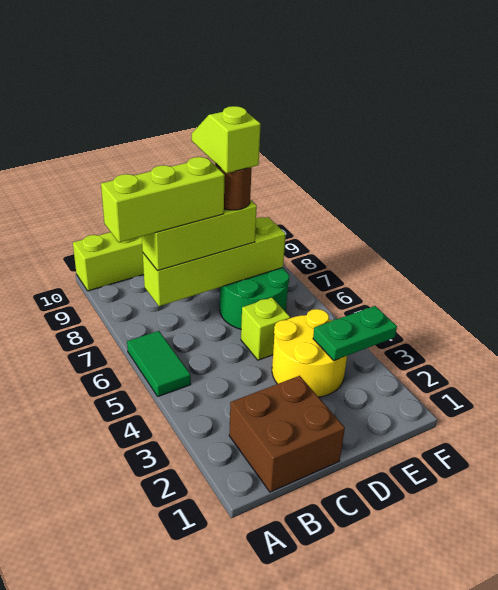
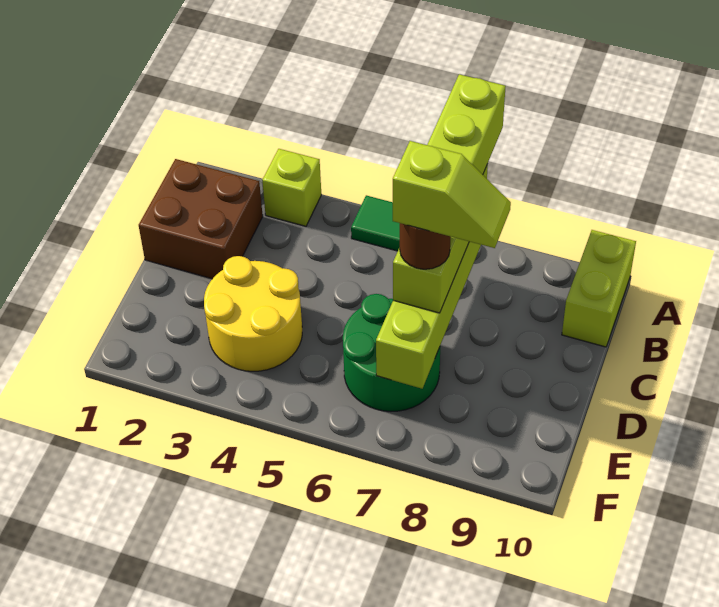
lime brick D5 level 1 -> lime brick A3 level 1
green plate E3:F3 level 2 -> none

